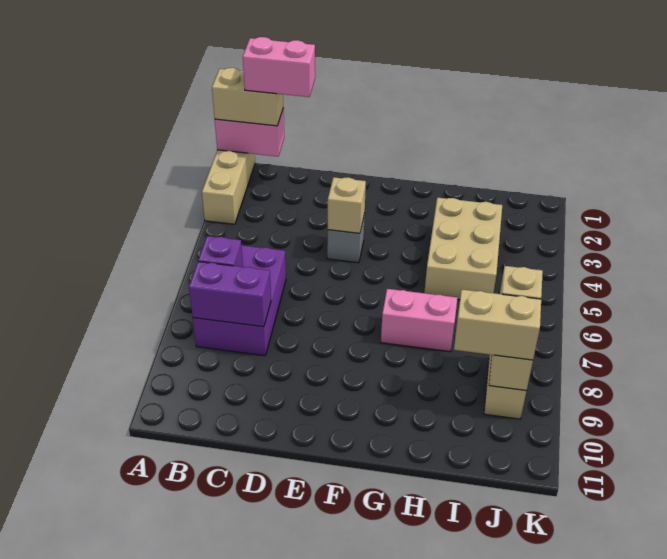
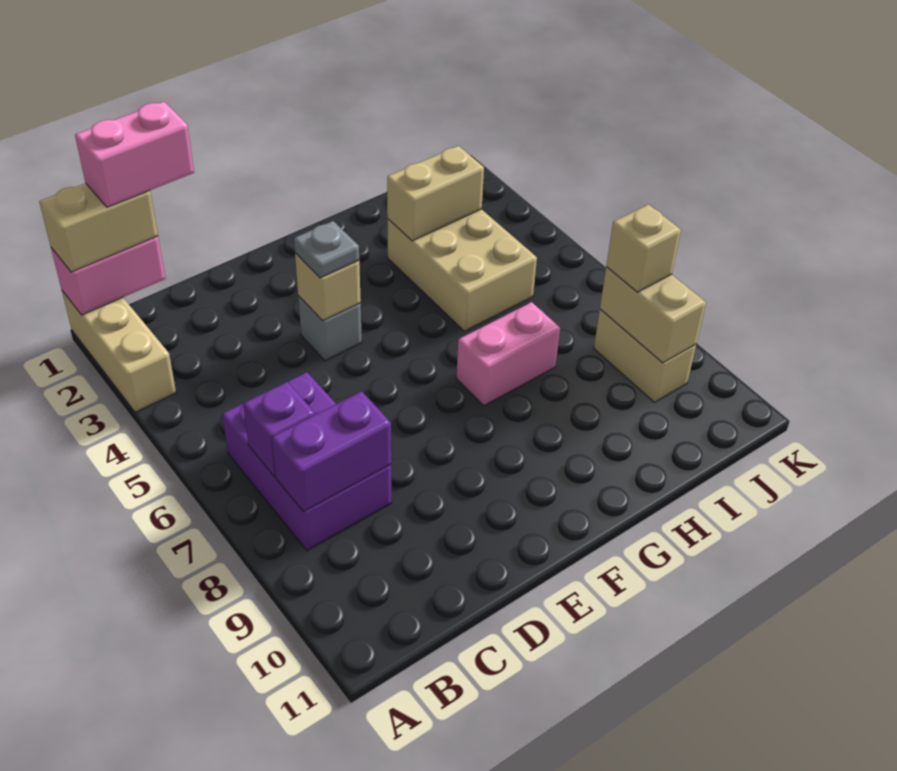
none -> grey plate E4 level 3
tan brick I9:J9 level 3 -> tan brick H3:I3 level 2

